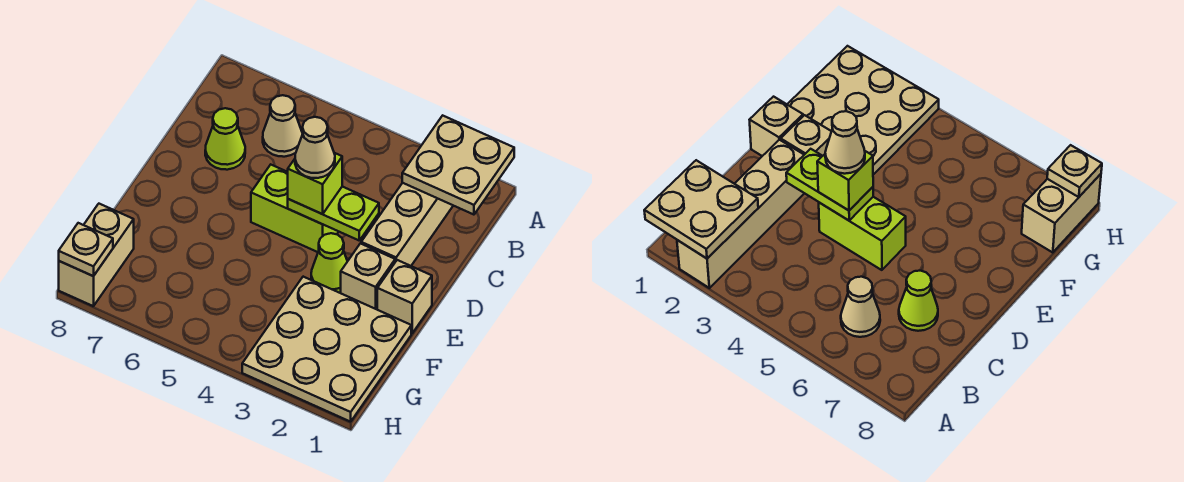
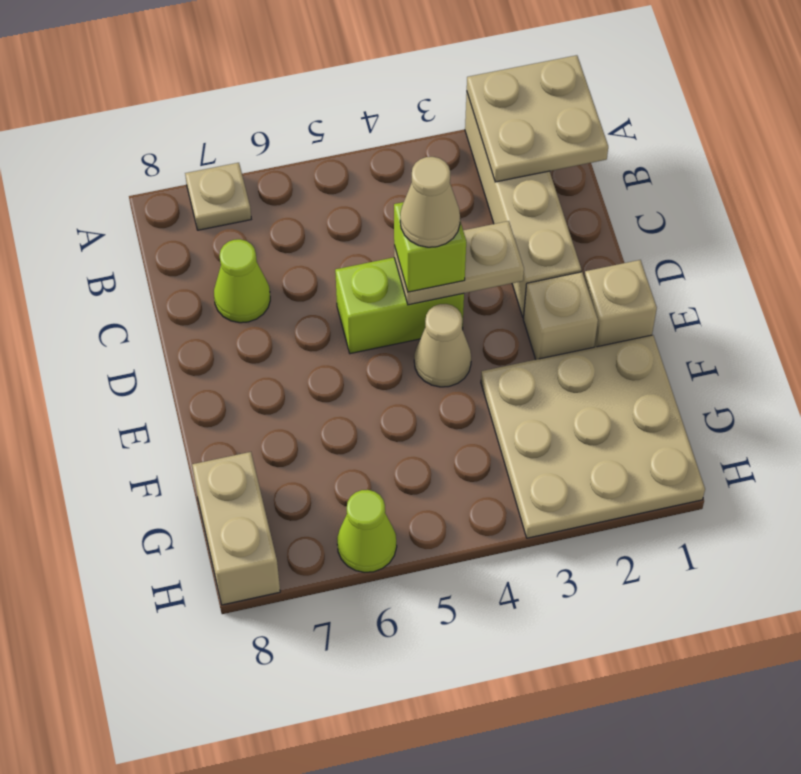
tan cone B6 level 1 -> tan cone E4 level 1
lime plate D3:D4 level 2 -> tan plate D3:D4 level 2
lime cone E3 level 1 -> lime cone H6 level 1
tan plate H8 level 2 -> tan plate A7 level 1

